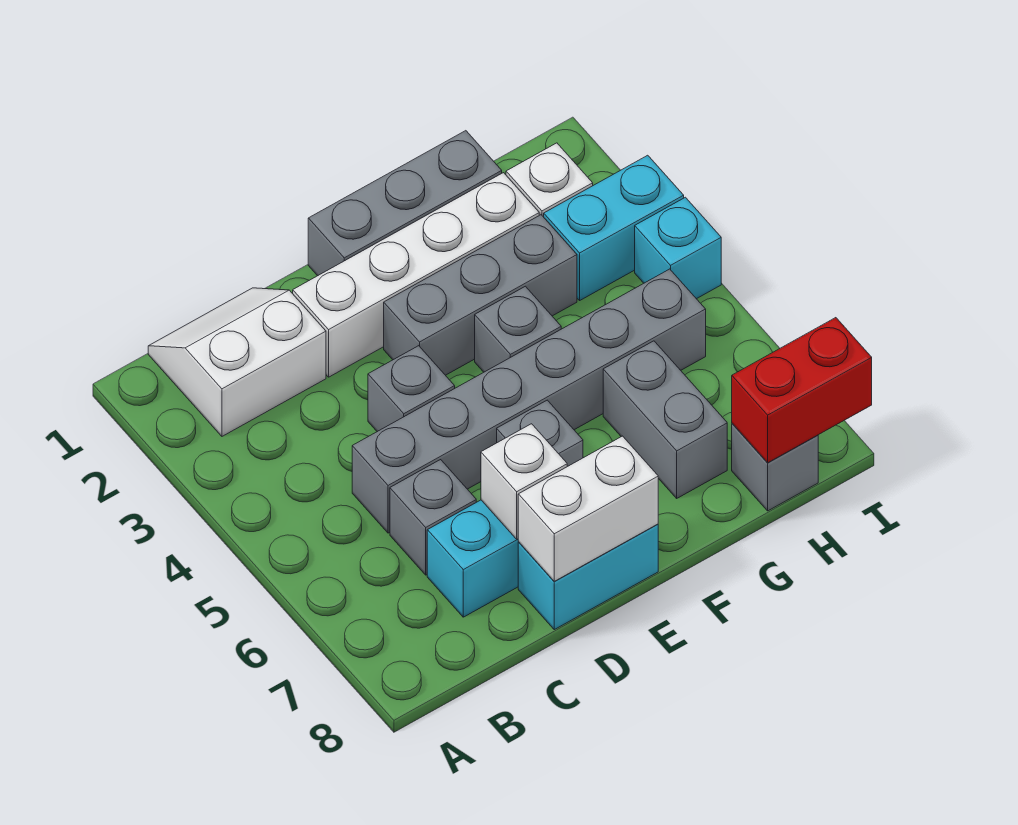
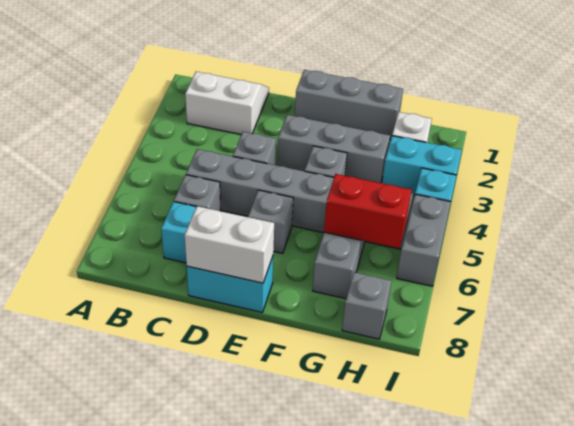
white brick D2:G2 level 1 -> none
white brick D7 level 2 -> none
red brick H8:I8 level 2 -> red brick G6:H6 level 2
none -> grey brick I5:I6 level 1

